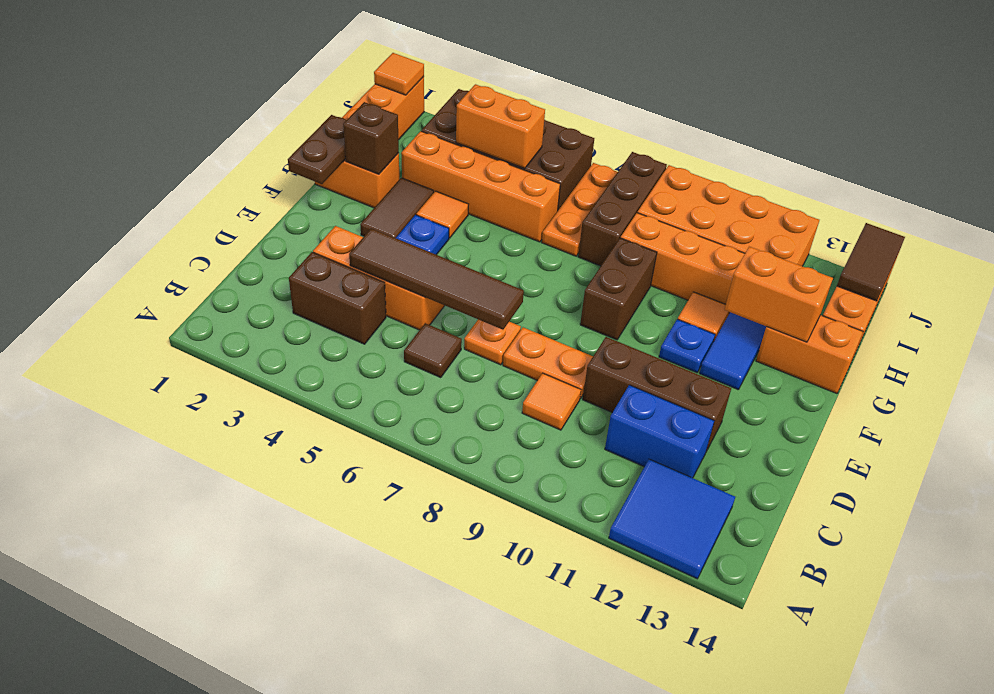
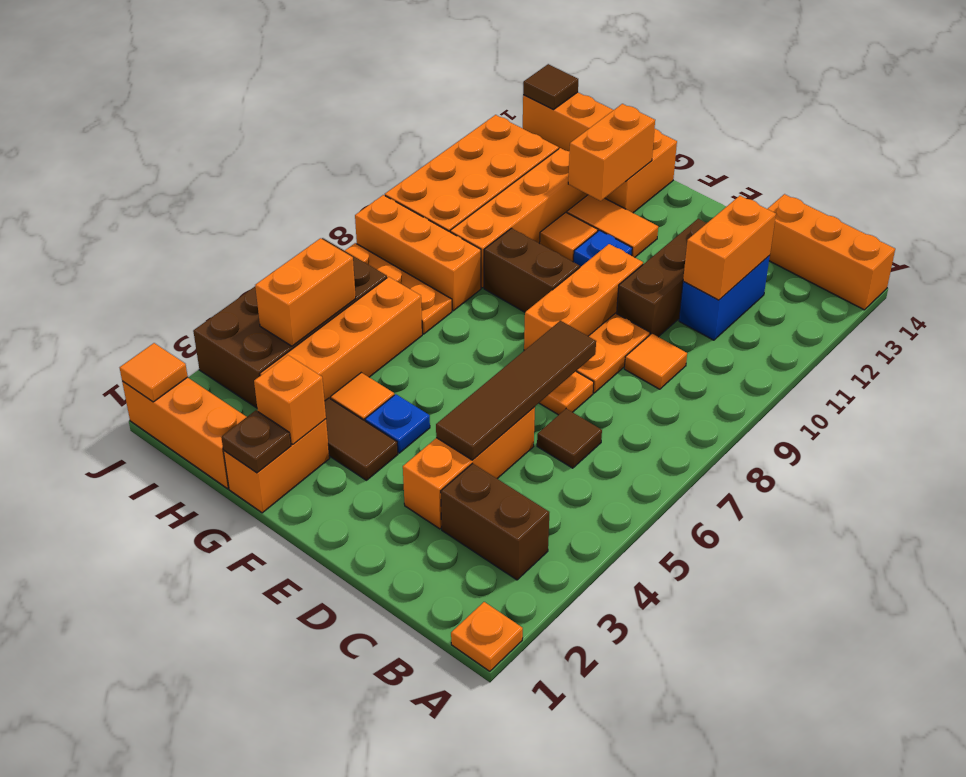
none -> orange plate A1 level 1
blue tile A12:B13 level 1 -> none
none -> orange brick A14:C14 level 1
brown brick C3:C4 level 1 -> brown brick B3:C3 level 1
none -> orange brick C11:C12 level 2
none -> orange brick E8:E10 level 1
brown plate F1:G1 level 2 -> brown plate G1 level 2
blue tile F12:G12 level 1 -> orange tile F12:G12 level 1
brown brick G2 level 2 -> orange brick G2 level 2
brown brick H8:J8 level 1 -> orange brick H8:J8 level 1
brown tile I14:J14 level 2 -> brown tile J14 level 2

